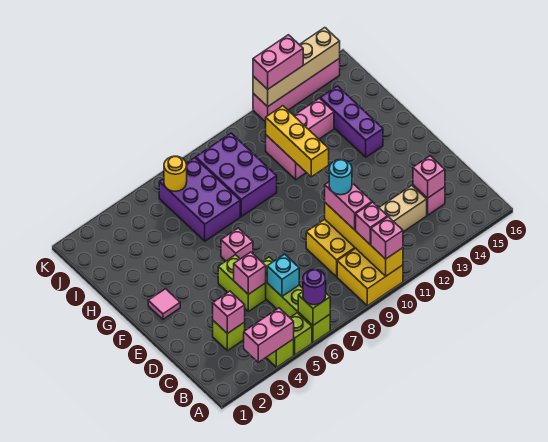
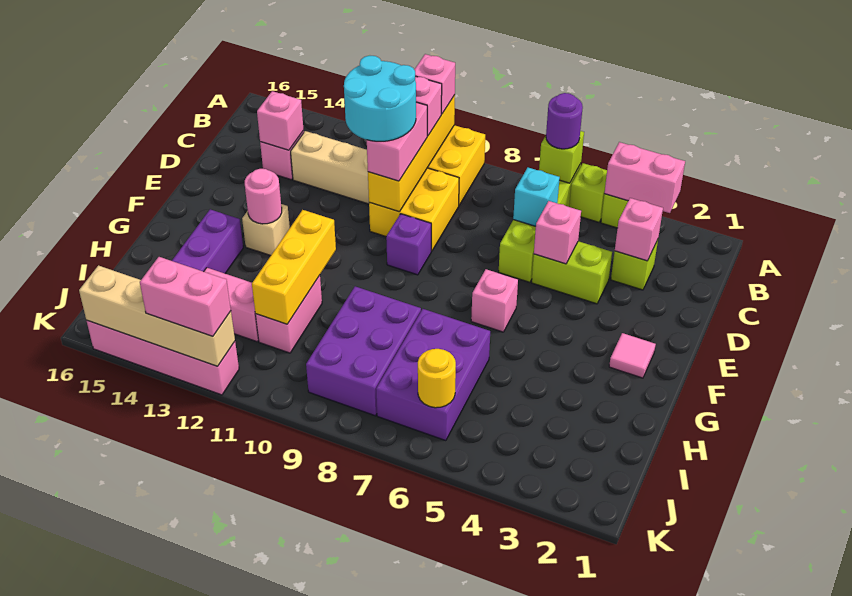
lime brick D5:E5 level 1 -> lime brick D4:D5 level 1
cyan round brick D10 level 4 -> cyan round brick C10:D11 level 4
none -> purple brick E9 level 1
none -> tan brick F13 level 1
none -> pink round brick F13 level 2

